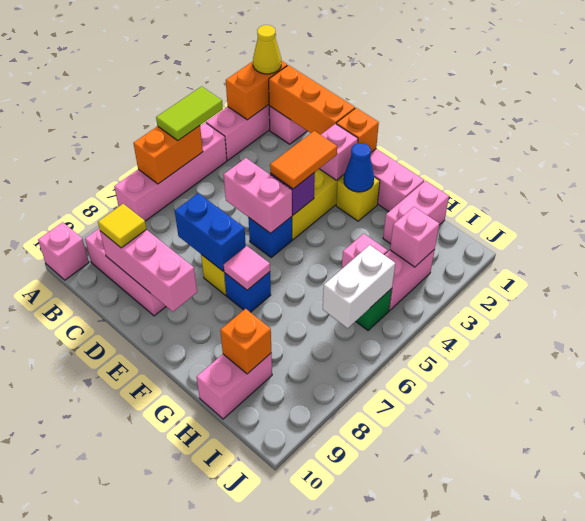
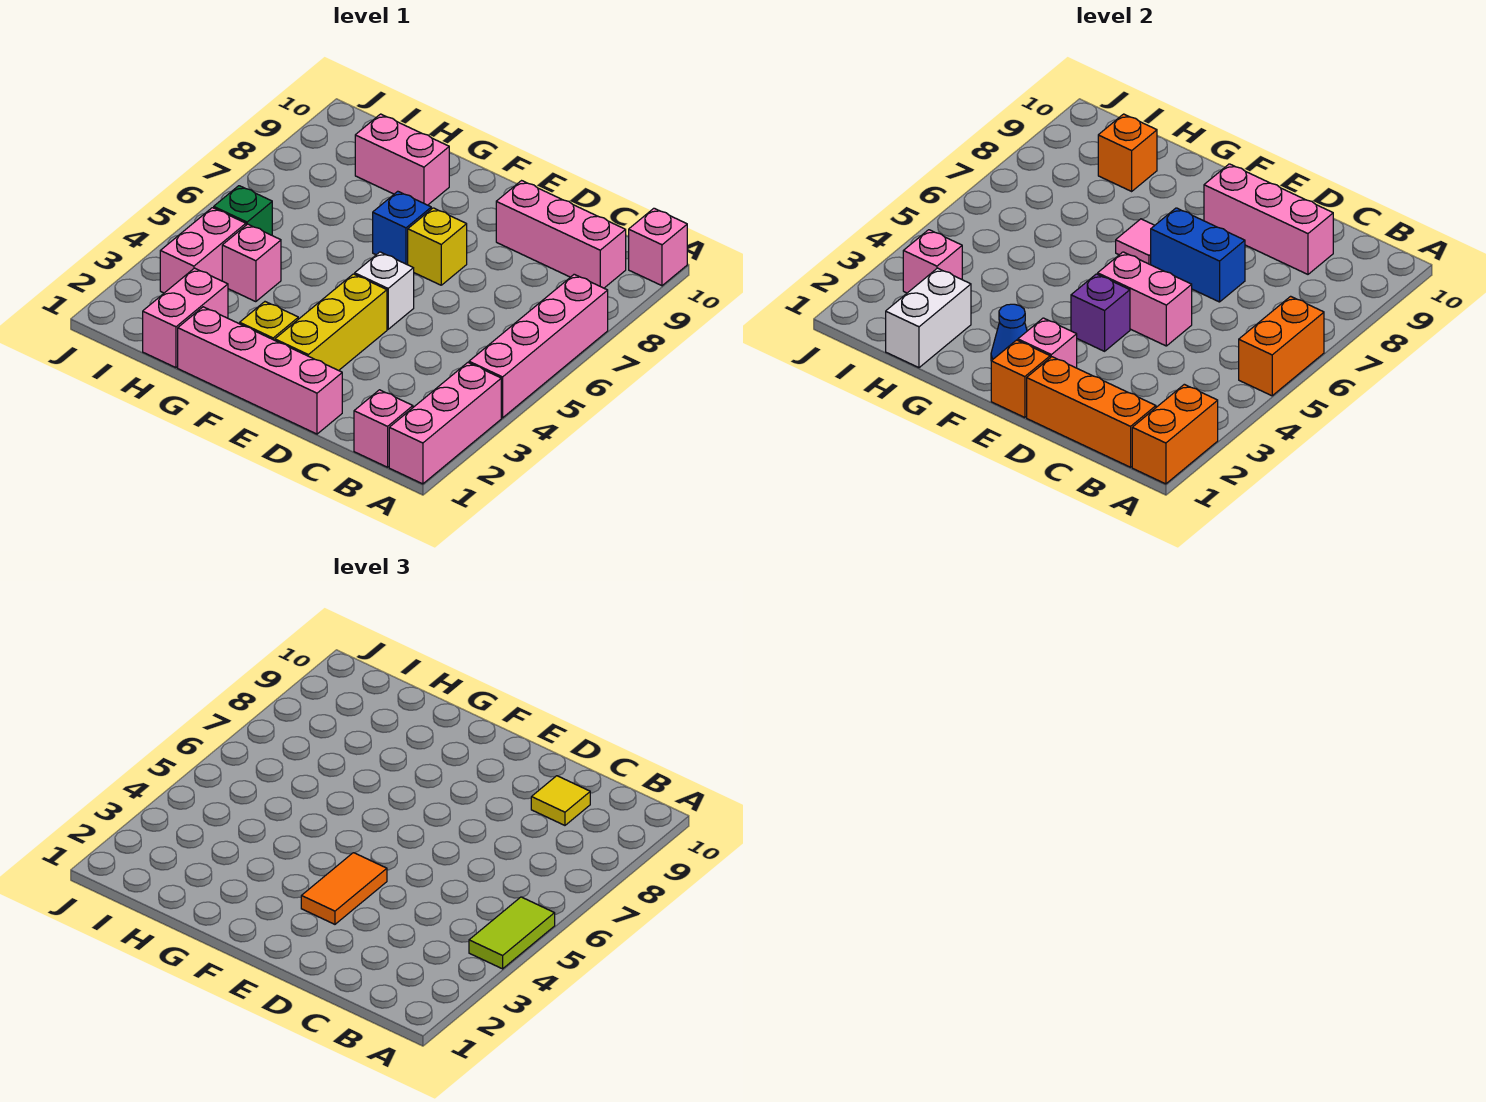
yellow cone A1 level 3 -> none
blue brick E5 level 1 -> white brick E5 level 1
pink brick H9:H10 level 1 -> pink brick G9:H9 level 1
white brick I5:I6 level 2 -> white brick H1:H2 level 2

